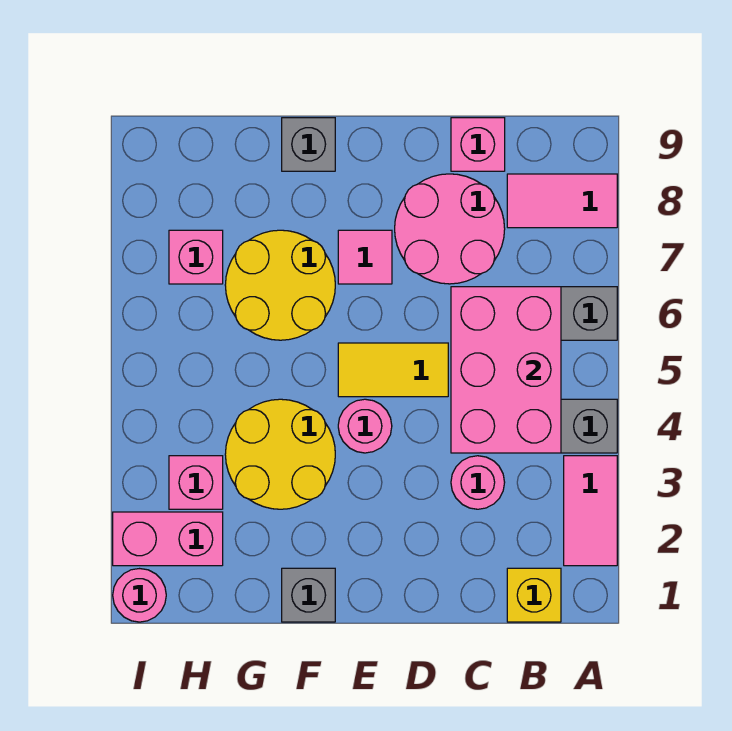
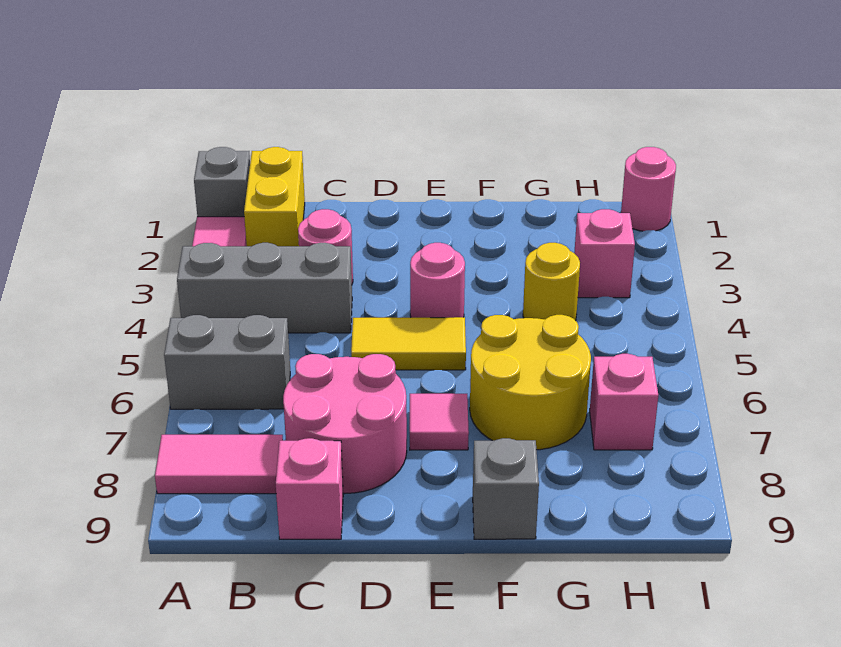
yellow brick B1 level 1 -> yellow brick B1:B2 level 1
pink brick B4:C6 level 2 -> none
grey brick F1 level 1 -> grey brick A1 level 1
yellow round brick F3:G4 level 1 -> yellow round brick G4 level 1
pink brick H2:I2 level 1 -> none

